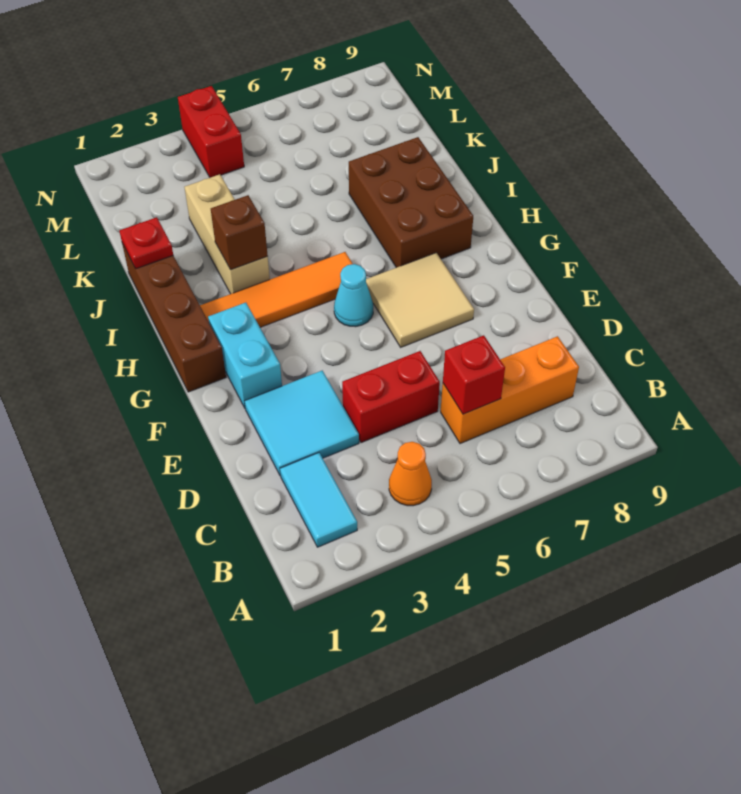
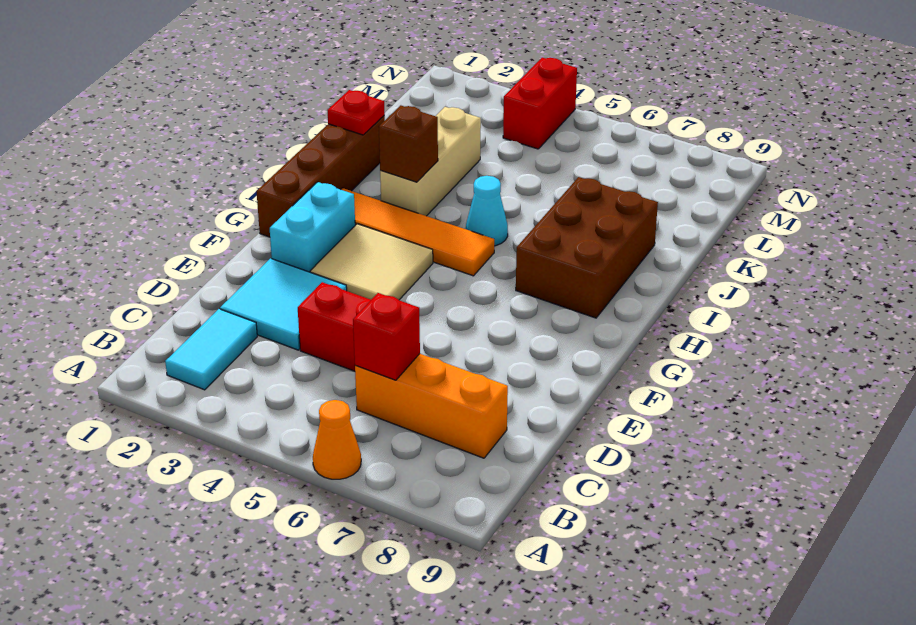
orange cone B4 level 1 -> orange cone A6 level 1
tan tile F6:G7 level 1 -> tan tile F3:G4 level 1
cyan cone G5 level 1 -> cyan cone I5 level 1

